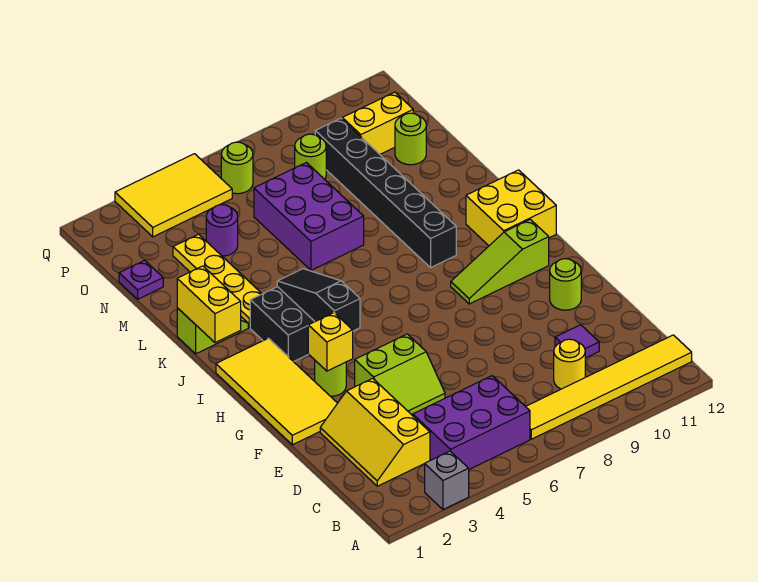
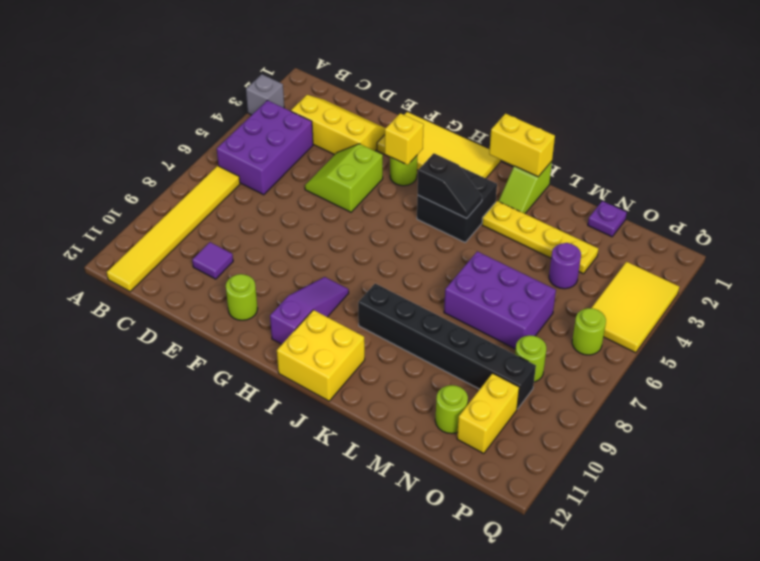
yellow round brick C9 level 1 -> none
black slope H4:J4 level 2 top H -> black slope I4:J4 level 2 top I
lime slope H9:H11 level 1 top 11 -> purple slope H9:H11 level 1 top 11

